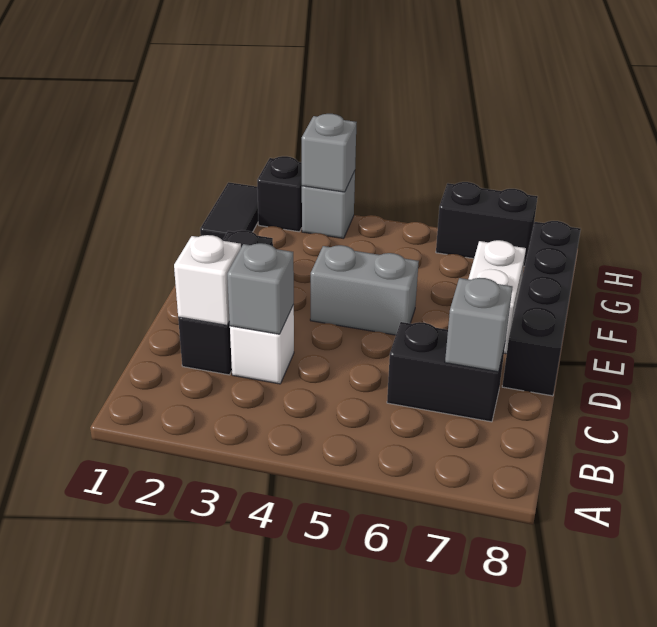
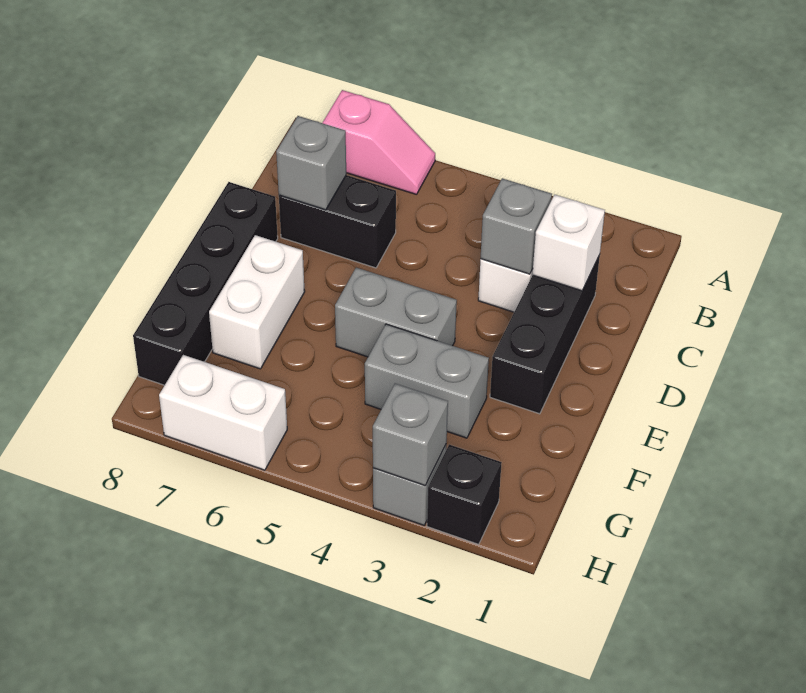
none -> pink slope A6:A7 level 1 top 7
none -> grey brick F3:F4 level 1
black tile G1:H1 level 1 -> none
black brick H6:H7 level 1 -> white brick H6:H7 level 1

